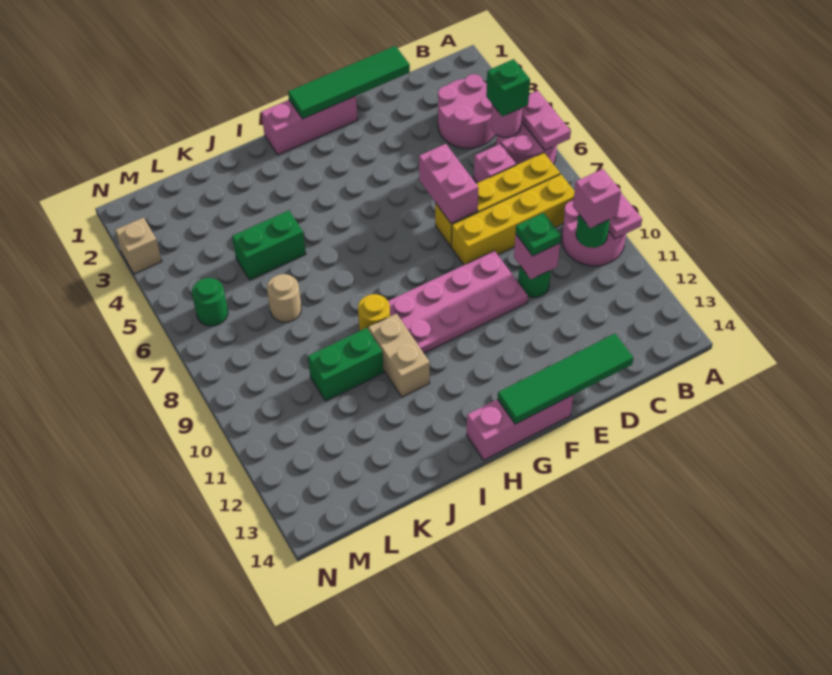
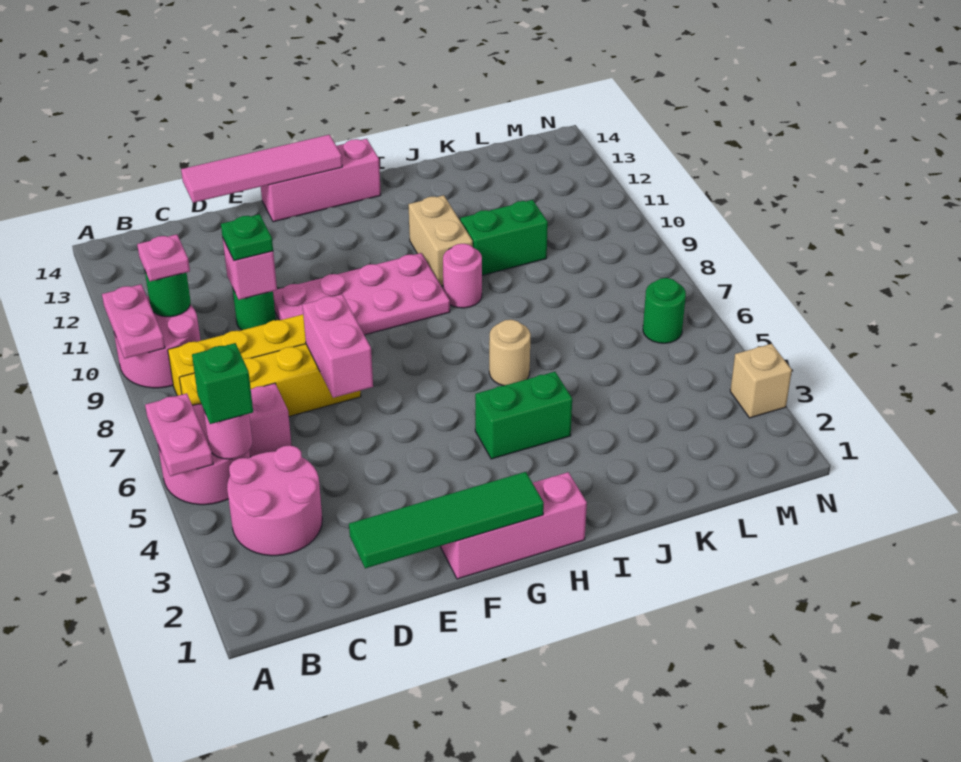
pink brick B10 level 3 -> pink plate B10 level 3
green tile D14:G14 level 2 -> pink tile D14:G14 level 2
yellow round brick I9 level 1 -> pink round brick I9 level 1
green brick J5:K5 level 1 -> green brick H4:I4 level 1
tan round brick K7 level 1 -> tan round brick I6 level 1

